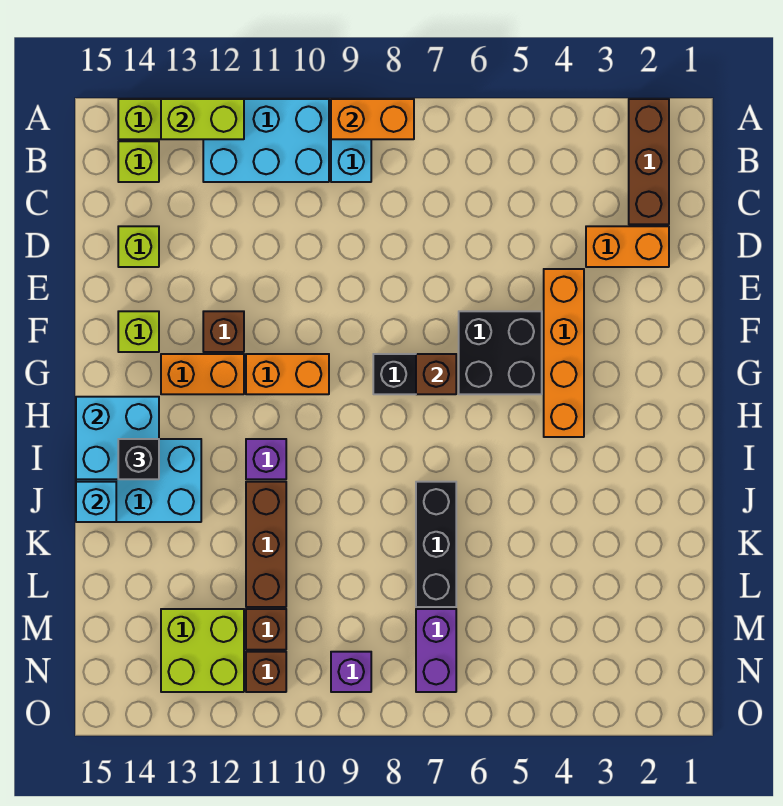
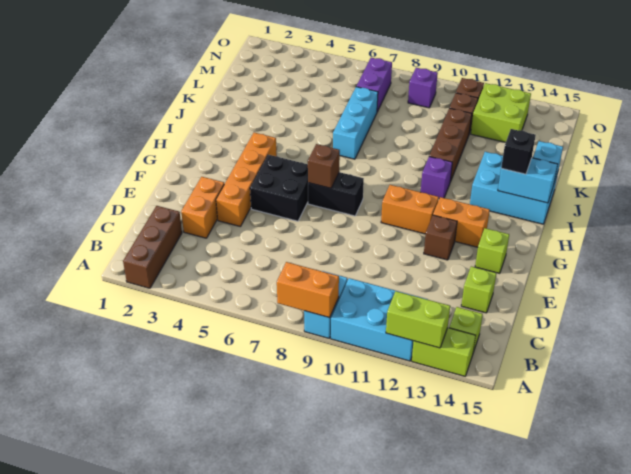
orange brick D2:D3 level 1 -> orange brick D3:E3 level 1
cyan brick H14:I15 level 2 -> cyan brick I14:I15 level 2
black brick J7:L7 level 1 -> cyan brick J7:L7 level 1

